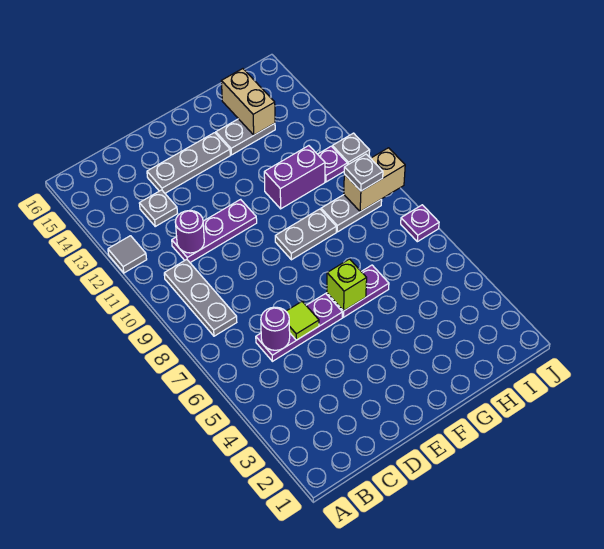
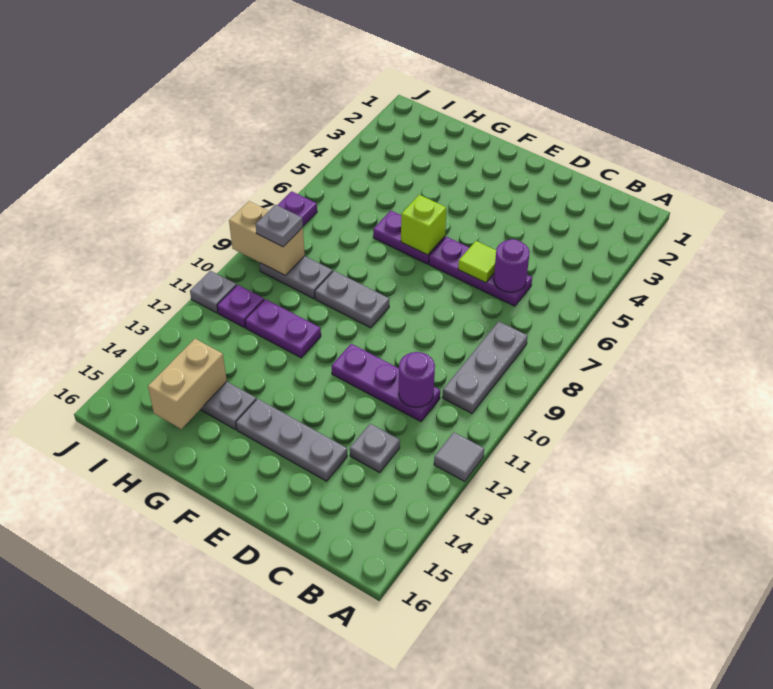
purple brick G11:H11 level 1 -> purple plate G11:H11 level 1

